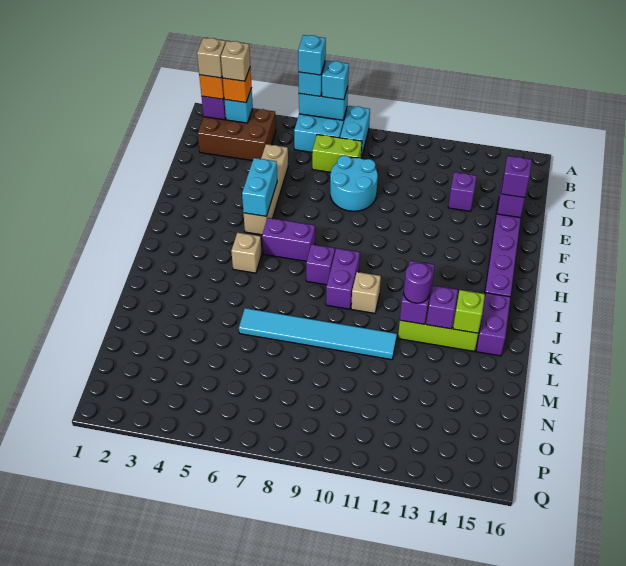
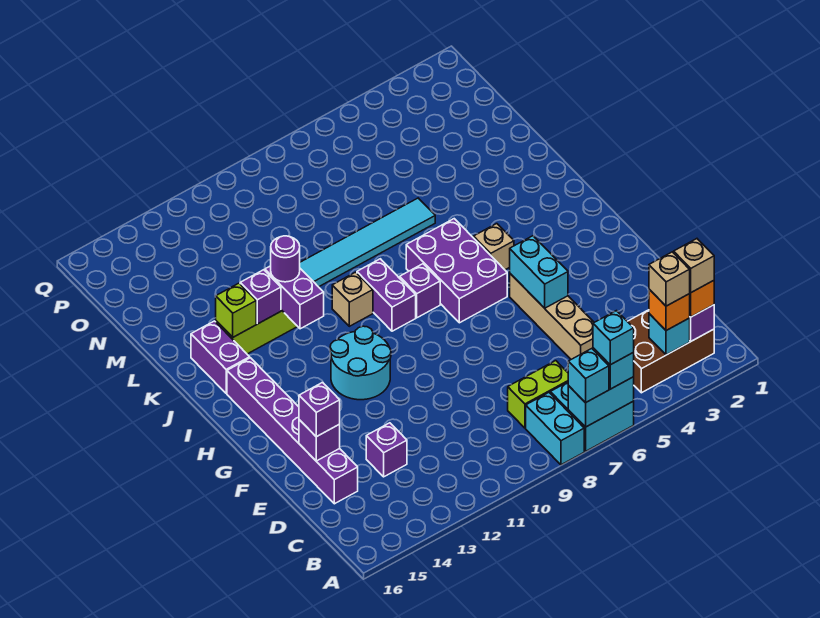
cyan round brick D8:E9 level 1 -> cyan round brick G11:H12 level 1
purple brick H6:H7 level 1 -> purple brick H6:J7 level 1

